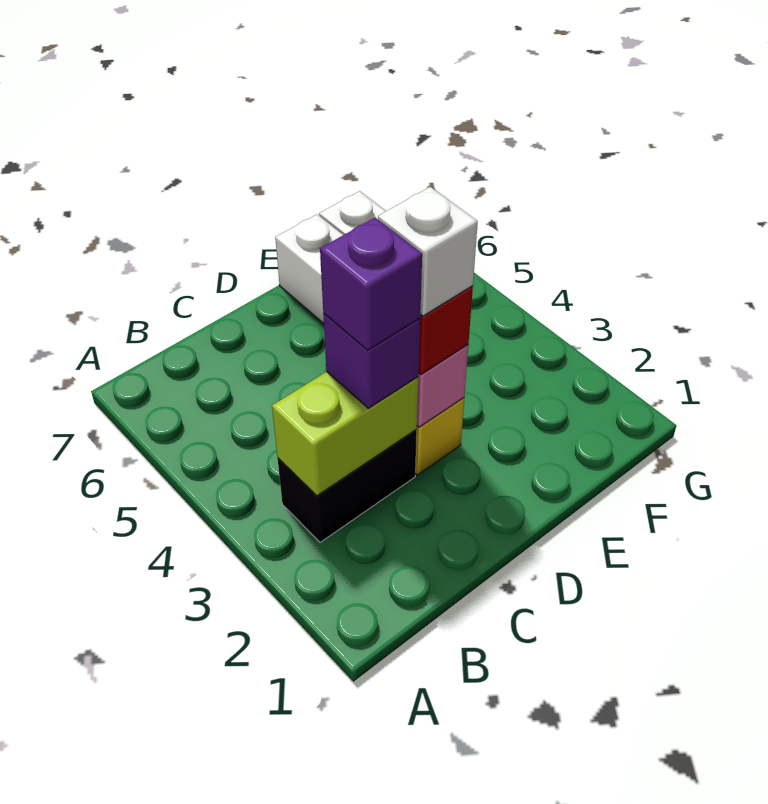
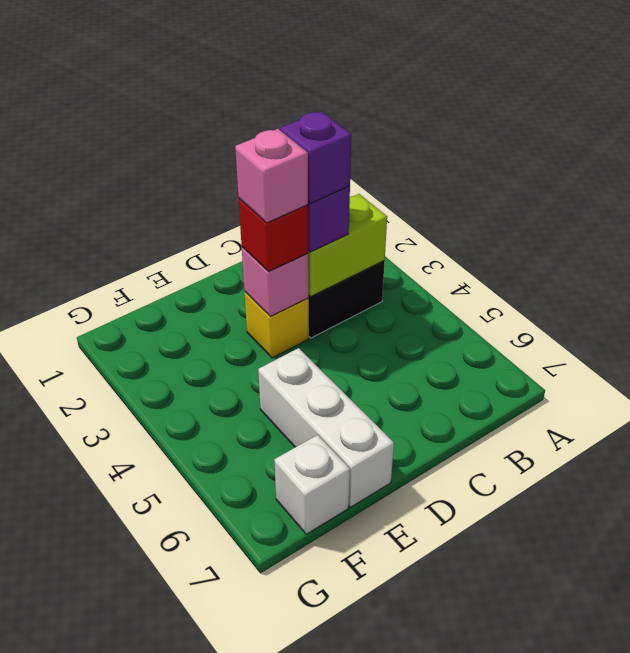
white brick D3 level 4 -> pink brick D3 level 4

